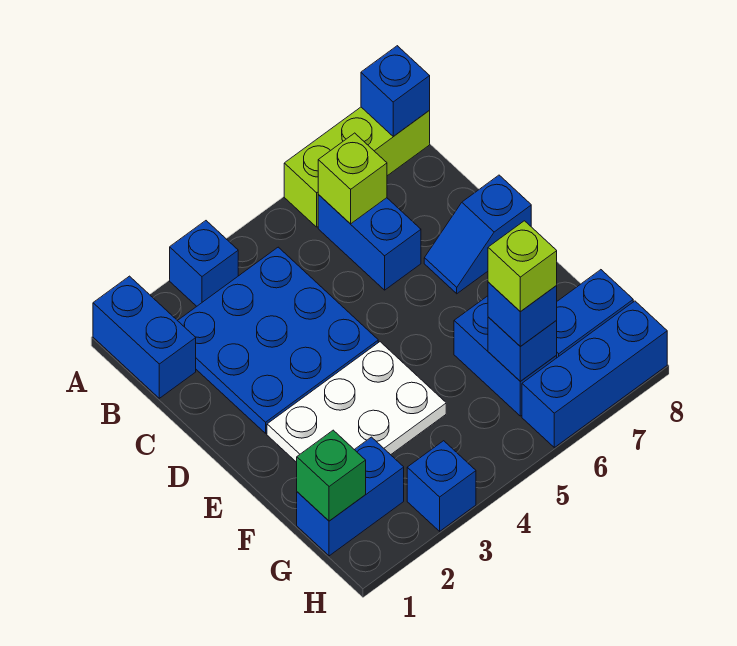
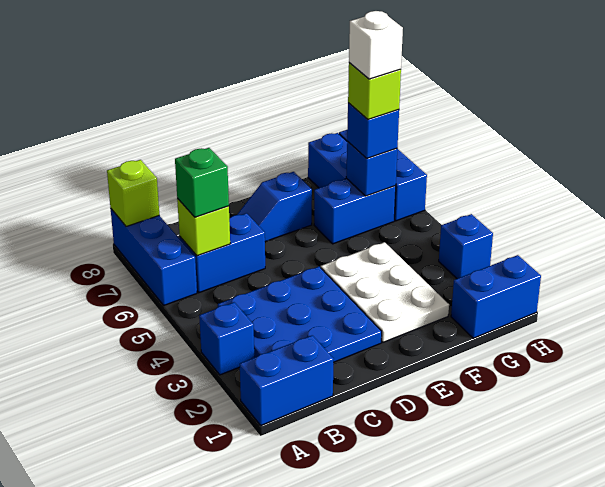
lime brick A6:A8 level 1 -> blue brick A6:A8 level 1
blue brick A8 level 2 -> lime brick A8 level 2
blue slope D7:D8 level 1 top 8 -> blue slope D7:E7 level 1 top E
blue brick G1:G2 level 1 -> blue brick G1:H1 level 1
green brick G1 level 2 -> green brick B6 level 3
none -> white brick G6 level 5

